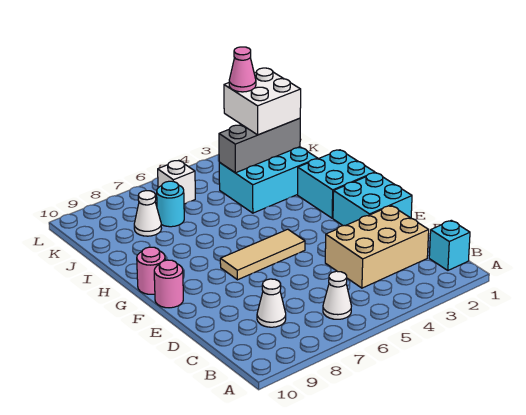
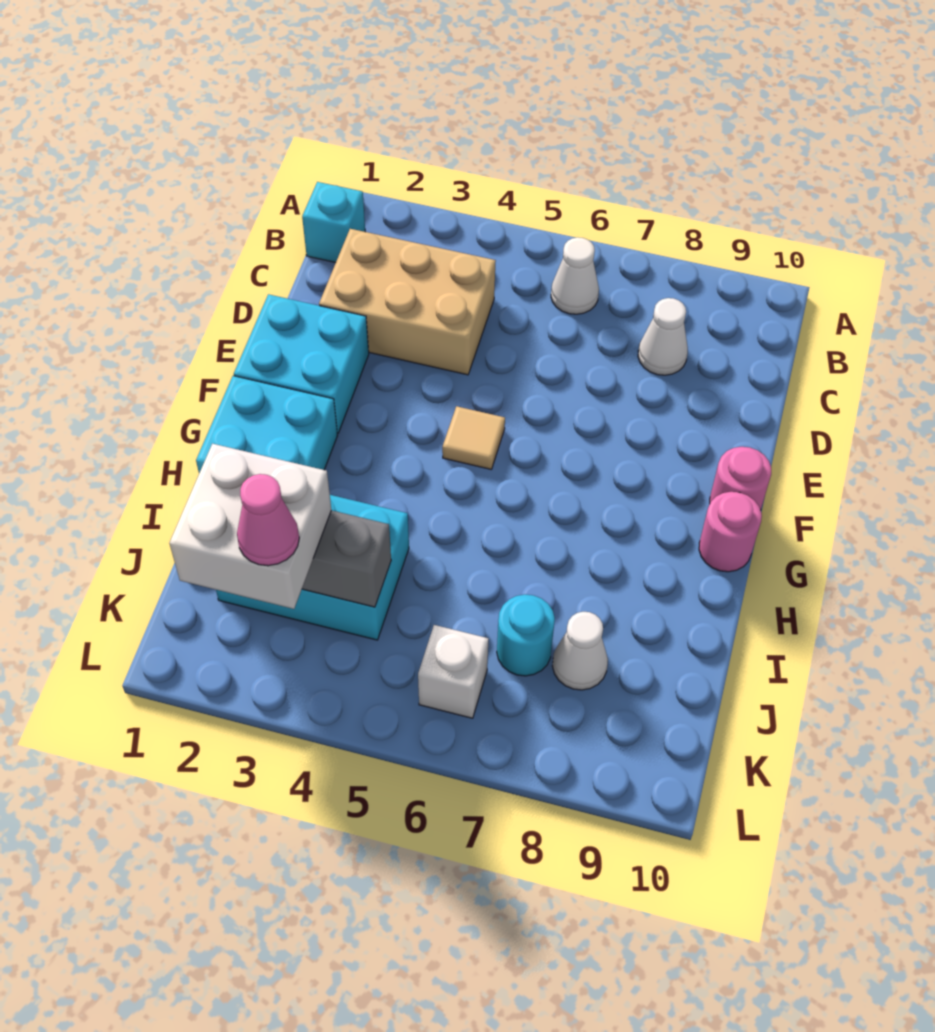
tan tile F5:F7 level 1 -> tan tile F5 level 1

